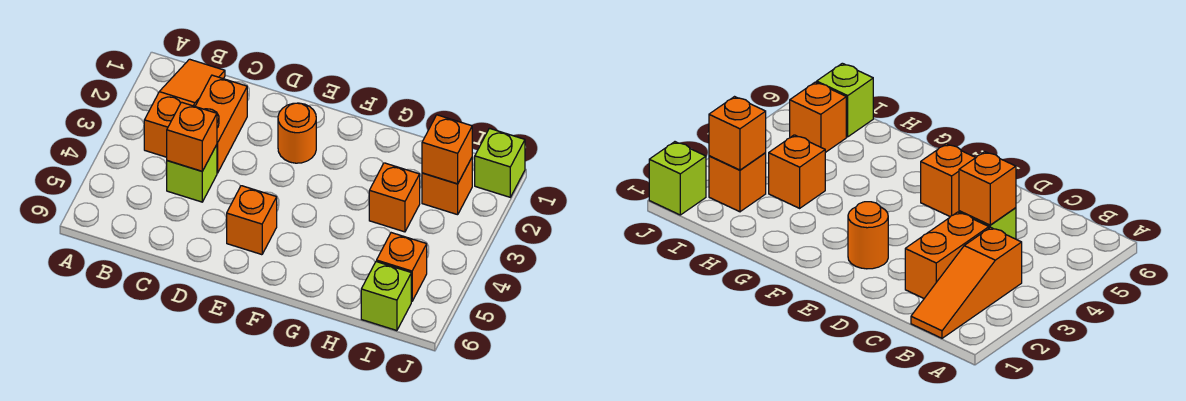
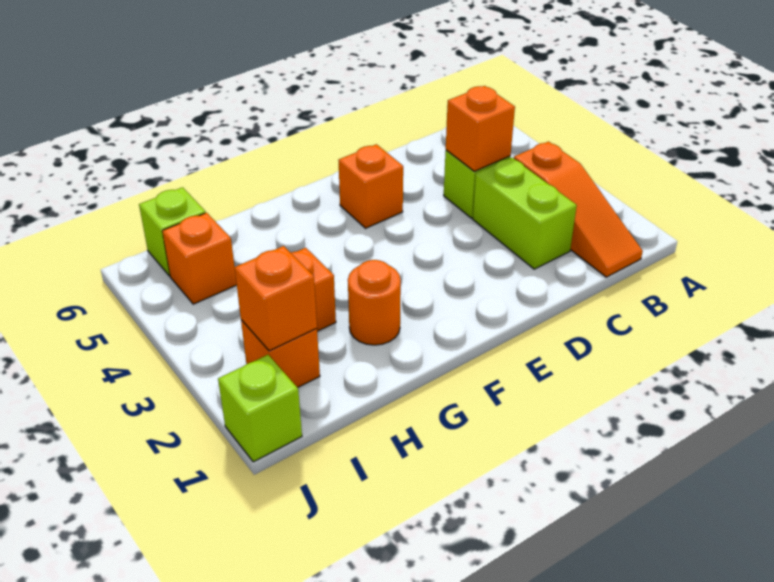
orange brick C2:C3 level 1 -> lime brick C2:C3 level 1
orange round brick E2 level 1 -> orange round brick G2 level 1

